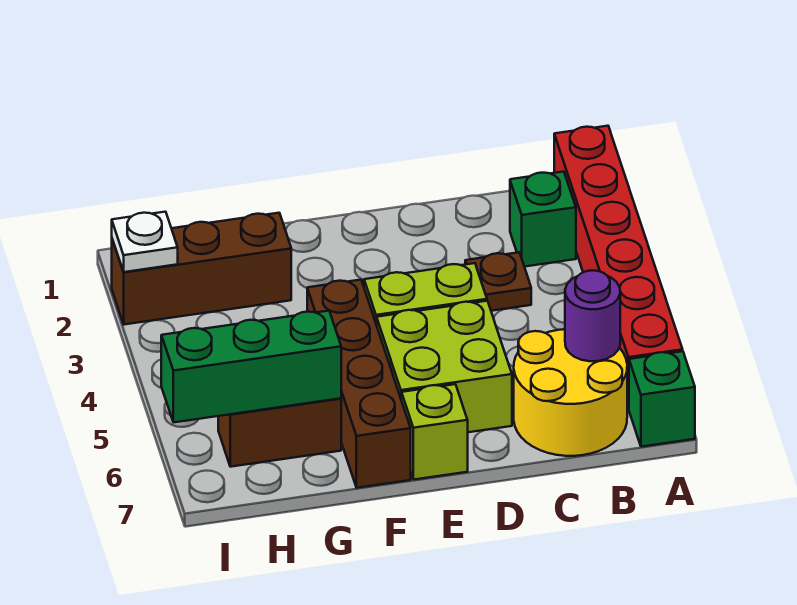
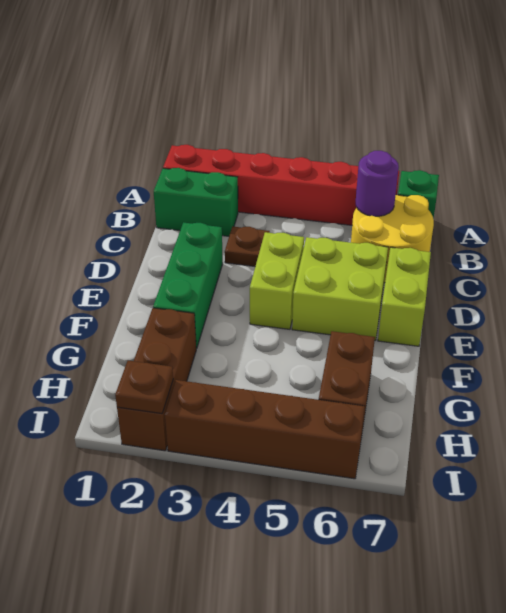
green brick B2 level 1 -> green brick B1:B2 level 1
lime brick E7 level 1 -> lime brick D7:E7 level 1
brown brick F4:F7 level 1 -> brown brick I3:I6 level 1
green brick G6:I6 level 2 -> green brick D2:F2 level 1
white plate I2 level 2 -> brown plate I2 level 2

